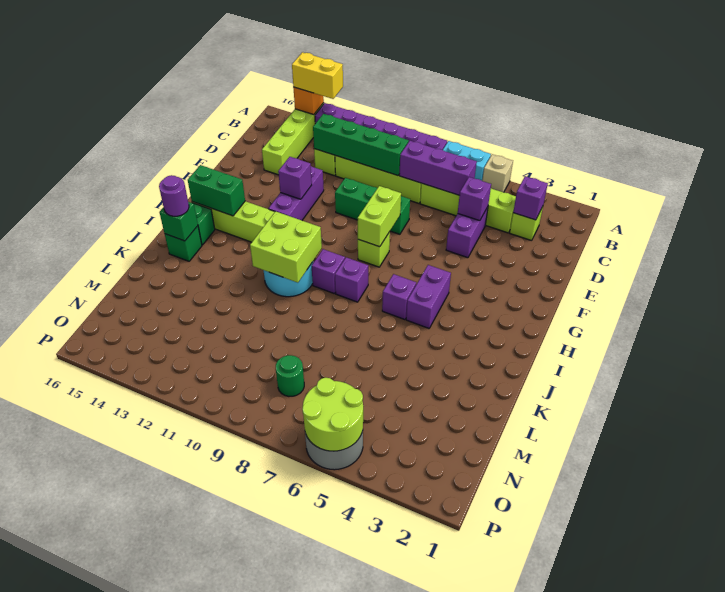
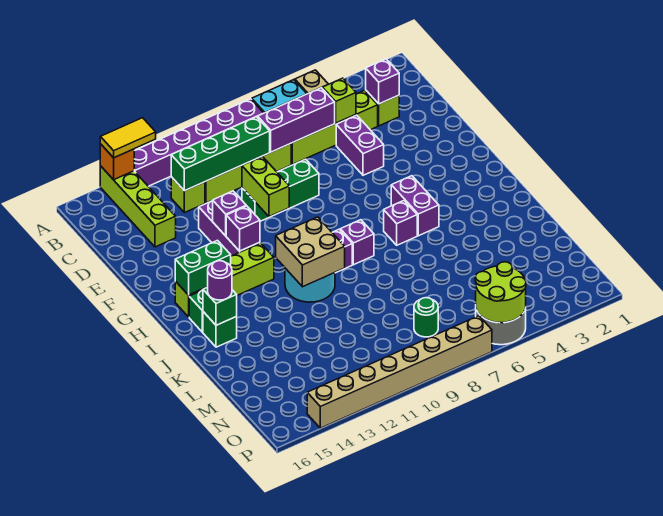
yellow brick A13:A14 level 3 -> yellow tile A13:A14 level 3
purple brick D5 level 2 -> purple brick G12 level 2
lime brick F8:G8 level 2 -> lime brick E10:F10 level 2
lime brick G8 level 1 -> lime brick C5 level 2
lime brick I10:J11 level 2 -> tan brick I10:J11 level 2
none -> tan brick P7:P14 level 1

